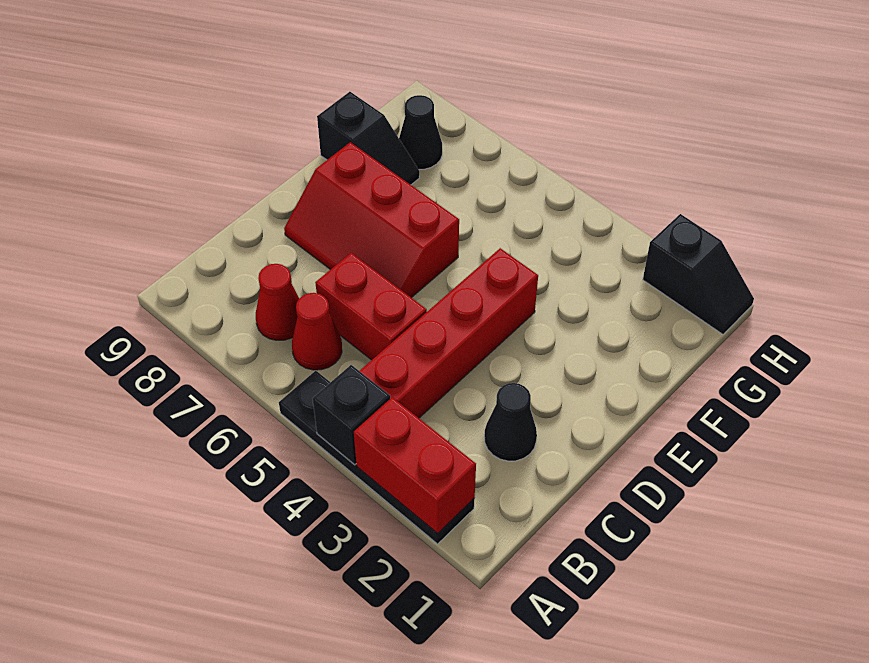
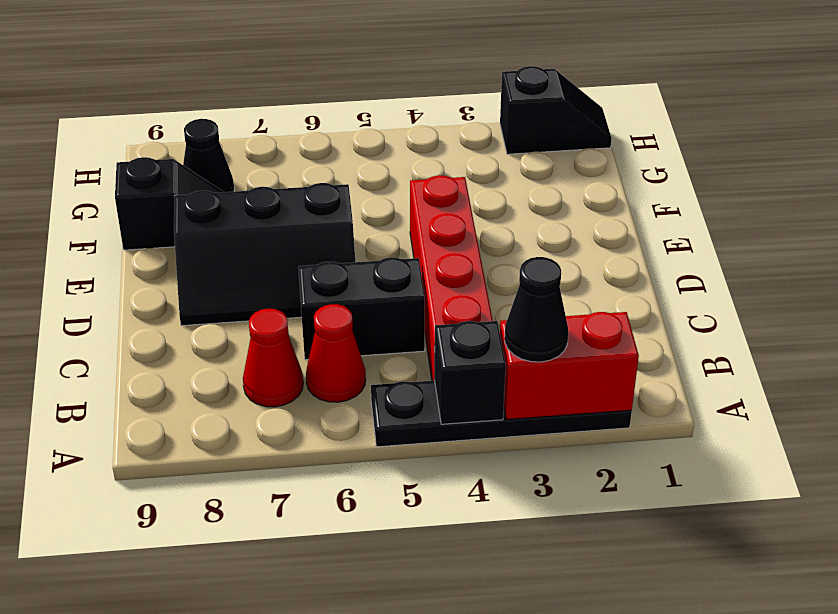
black cone C2 level 1 -> black cone A3 level 3
red brick C5:C6 level 1 -> black brick C5:C6 level 1
red slope D6:E8 level 1 top E -> black slope D6:E8 level 1 top E

